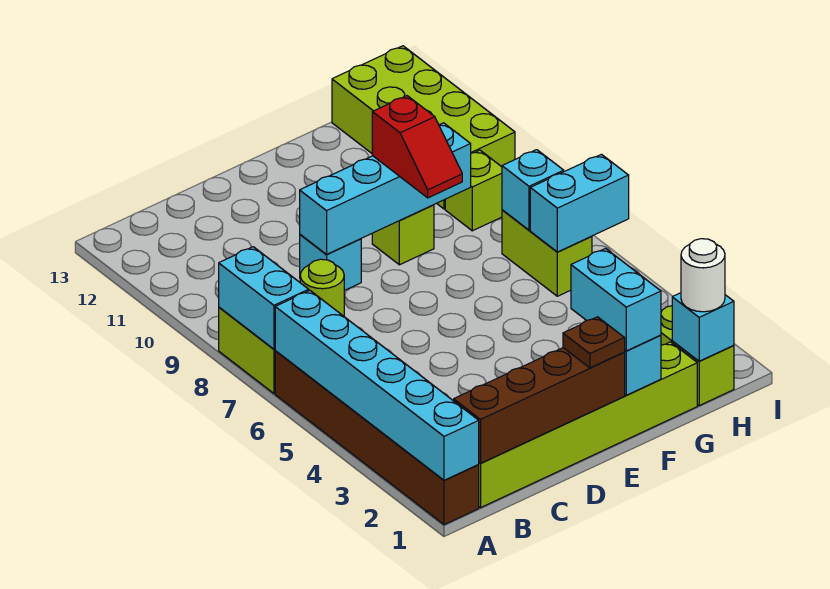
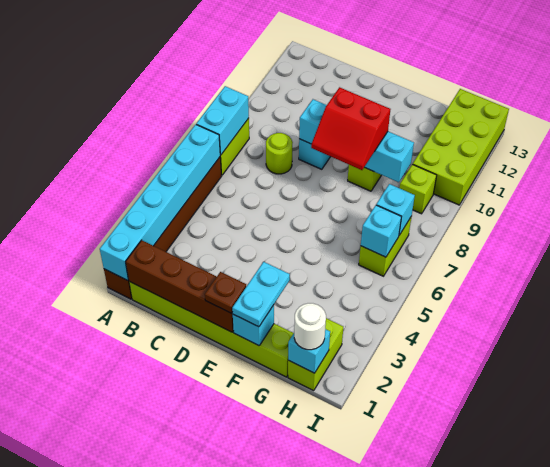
cyan brick F1:F2 level 3 -> cyan plate F1:F2 level 3
red slope F8:F9 level 3 top 9 -> red slope E8:F9 level 3 top 9
cyan brick H6:I6 level 2 -> cyan brick H6 level 2

